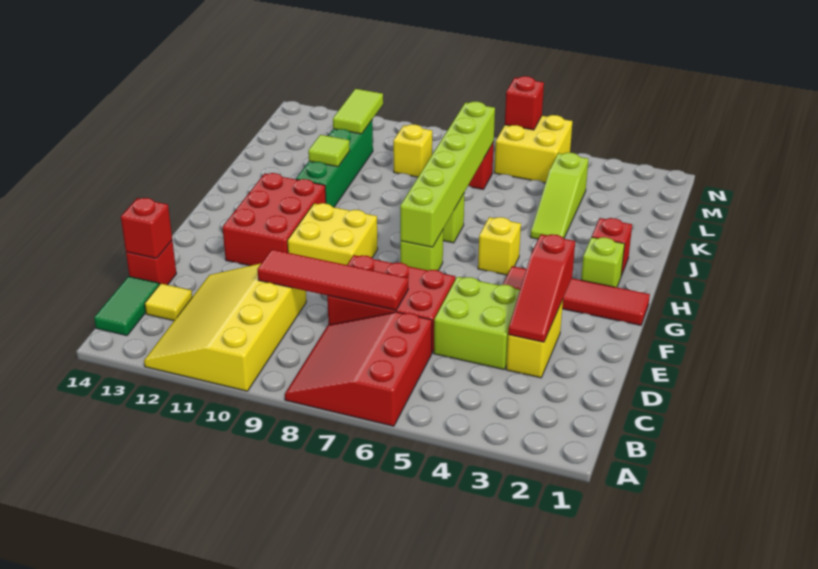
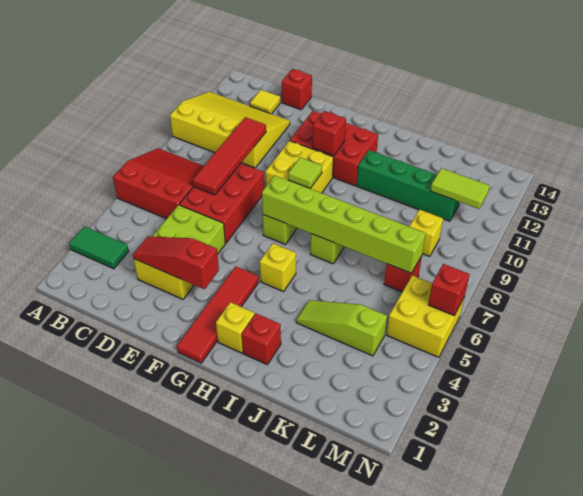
green tile B14:C14 level 1 -> green tile A3:B3 level 1
red brick D14 level 2 -> red brick G11 level 2
lime brick H2 level 1 -> yellow brick H2 level 1
lime tile J11 level 2 -> lime tile G9 level 2

